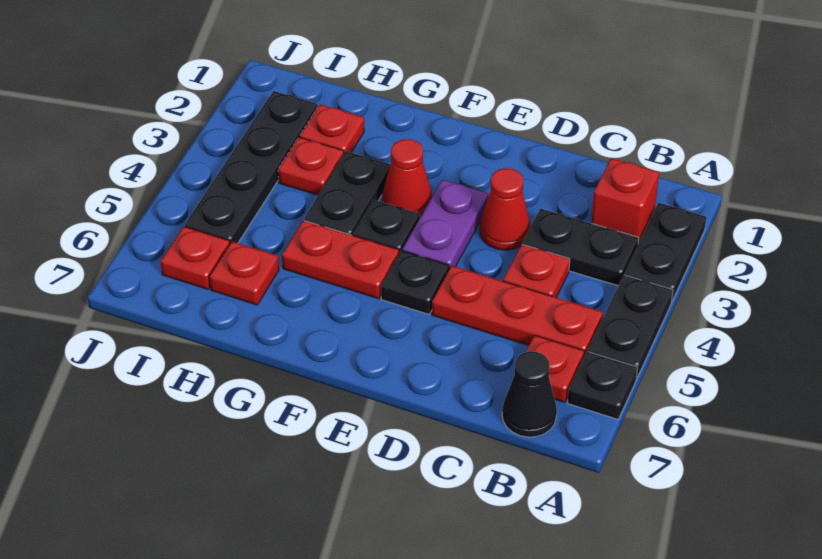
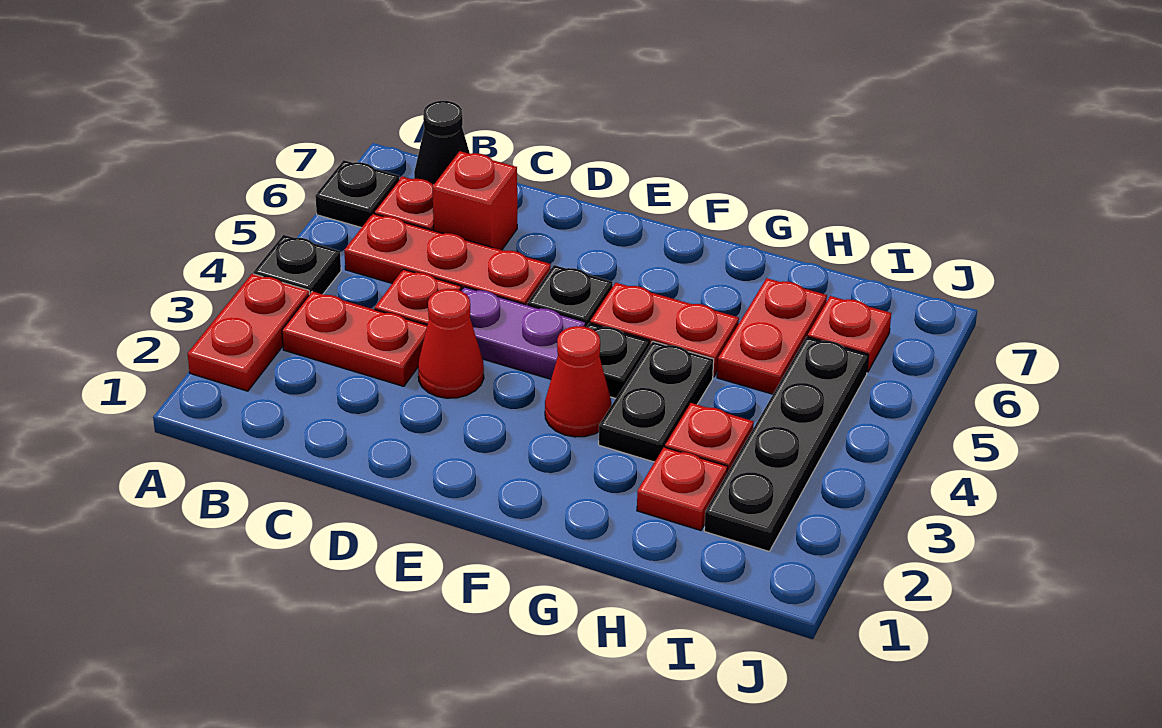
black plate A2:A3 level 1 -> red plate A2:A3 level 1
black plate A4:A5 level 1 -> black plate A4 level 1
red brick B2 level 1 -> red brick C6 level 1
black plate B3:C3 level 1 -> red plate B3:C3 level 1
purple plate E3:E4 level 1 -> purple plate D4:E4 level 1
red plate H6 level 1 -> red plate H5:H6 level 1

